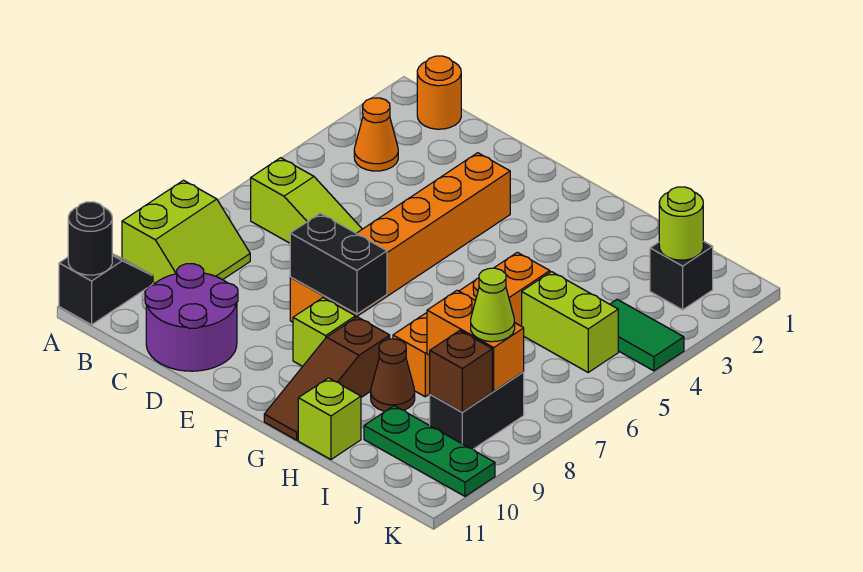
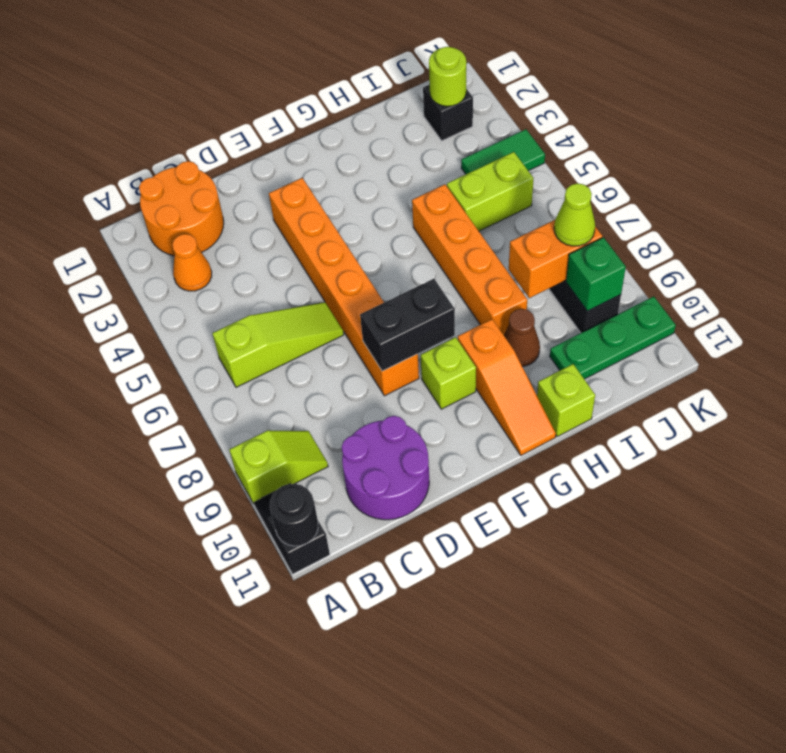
lime slope A8:B9 level 1 top A -> lime slope A9:B9 level 1 top A
orange round brick B1 level 1 -> orange round brick B1:C2 level 1
brown slope G9:G11 level 1 top 9 -> orange slope G9:G11 level 1 top 9
brown brick J9 level 2 -> green brick J9 level 2

